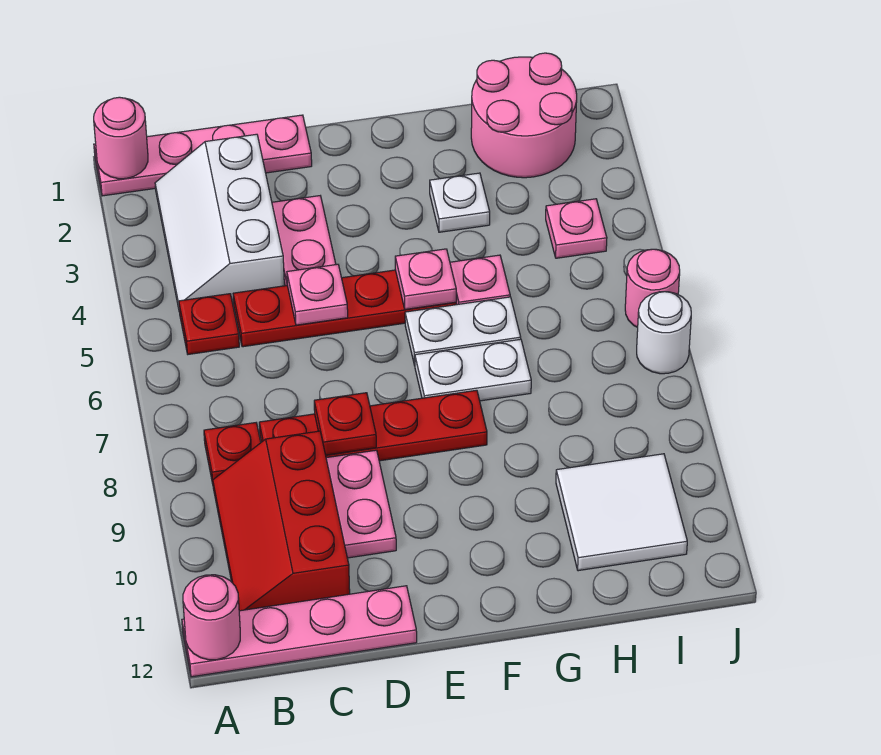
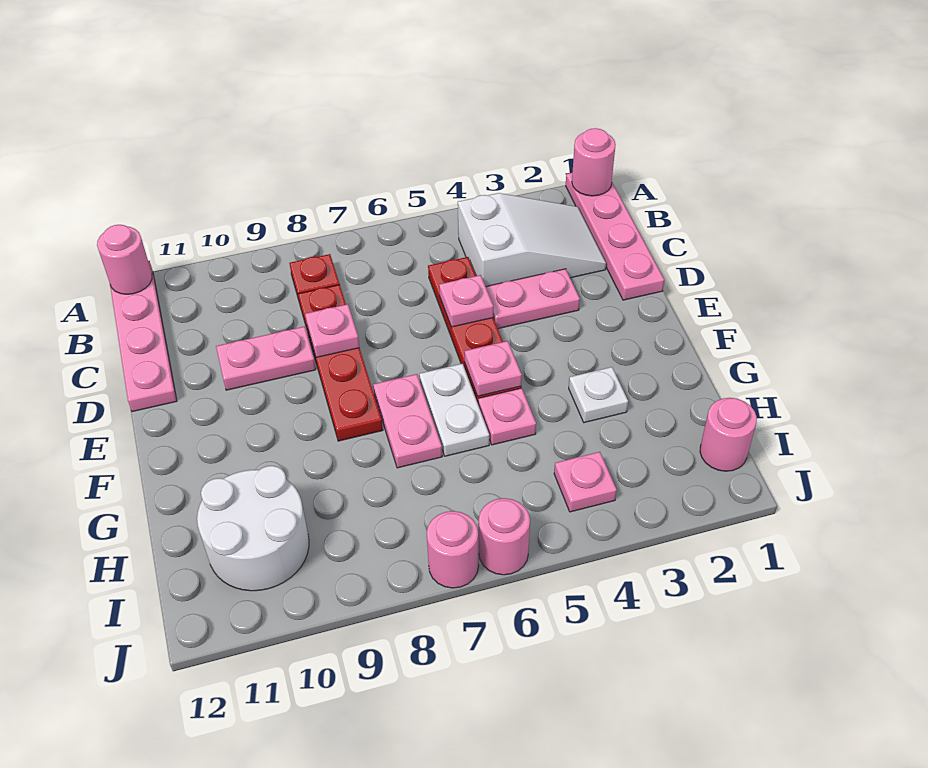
white slope B2:C4 level 1 top C -> white slope B2:C4 level 1 top 4
red plate B5 level 1 -> none
red slope B9:C11 level 1 top C -> none
red plate D8 level 2 -> pink plate D8 level 2
white plate F7:G7 level 1 -> pink plate F7:G7 level 1
pink round brick H1:I2 level 1 -> pink round brick I1 level 1
white tile H10:I11 level 1 -> white round brick H10:I11 level 1
white round brick J7 level 1 -> pink round brick J7 level 1

